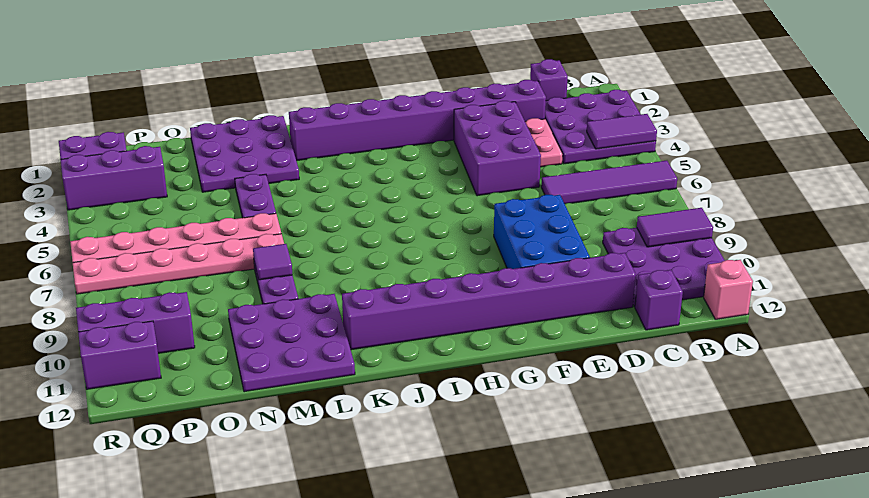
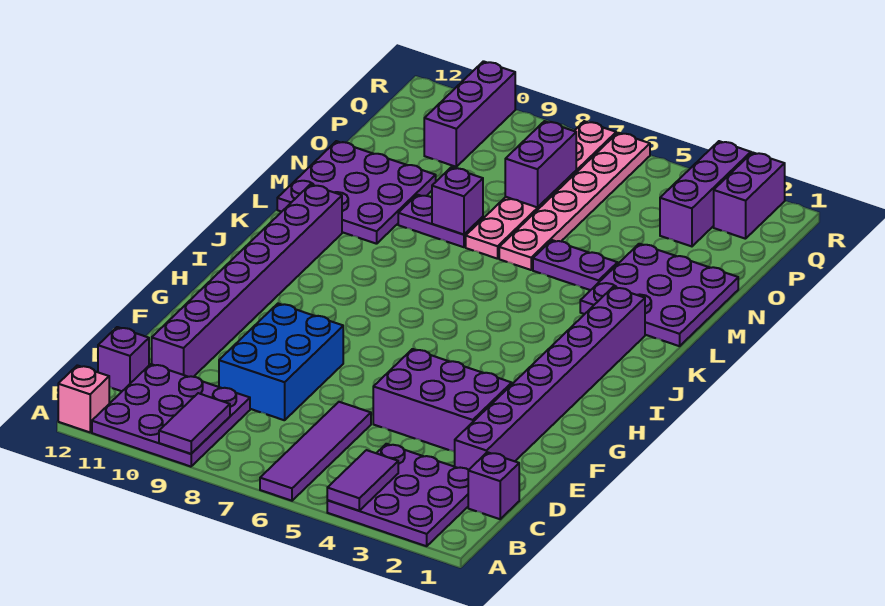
pink plate D3:D4 level 1 -> none
blue brick E8:F10 level 1 -> blue brick D8:F9 level 1
purple tile M8 level 2 -> purple brick M8 level 2
purple brick Q11:R11 level 1 -> purple brick O7:P7 level 2

